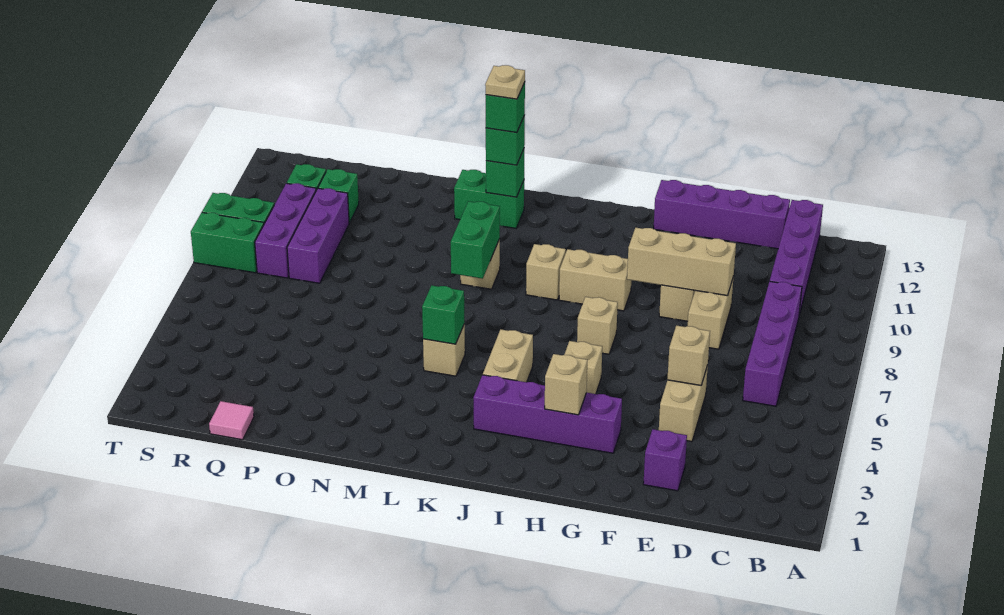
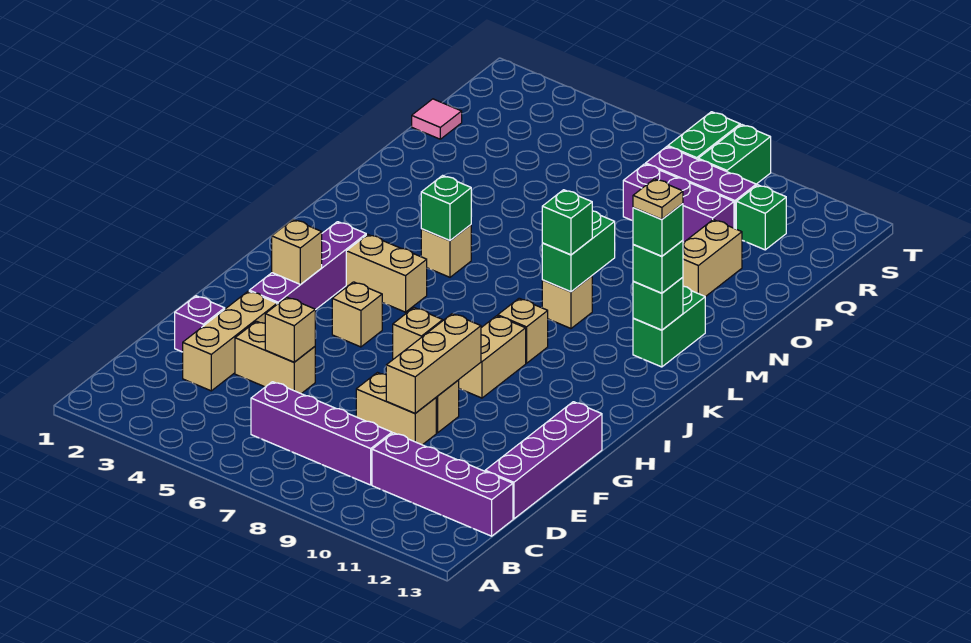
none -> tan brick D3:F3 level 1
green brick L8:L9 level 2 -> green brick L9:M9 level 2
none -> tan brick O11:P11 level 1
green brick Q11 level 1 -> green brick L9 level 3

